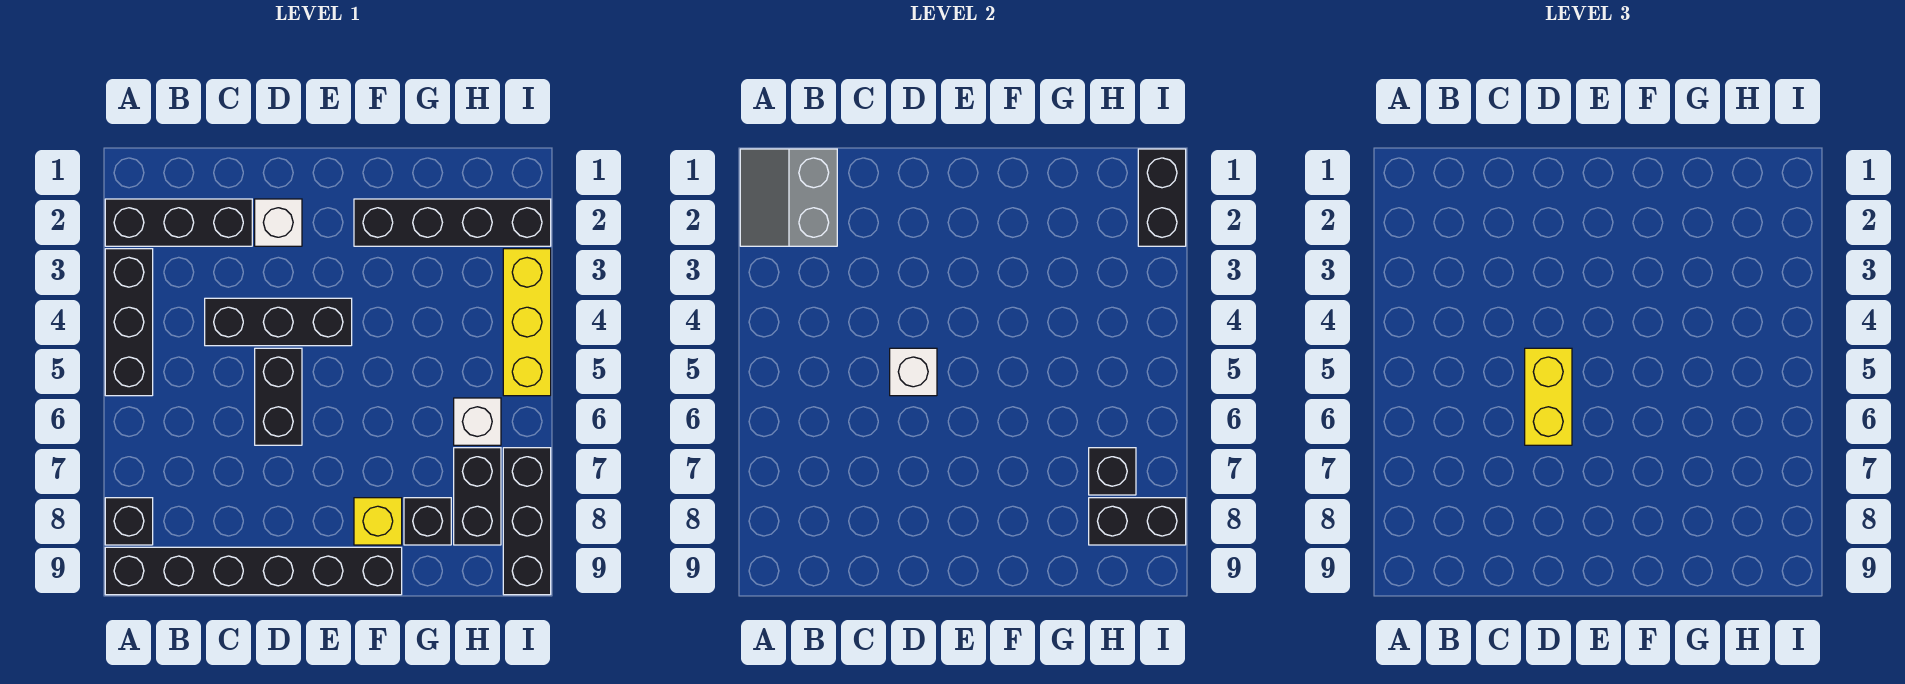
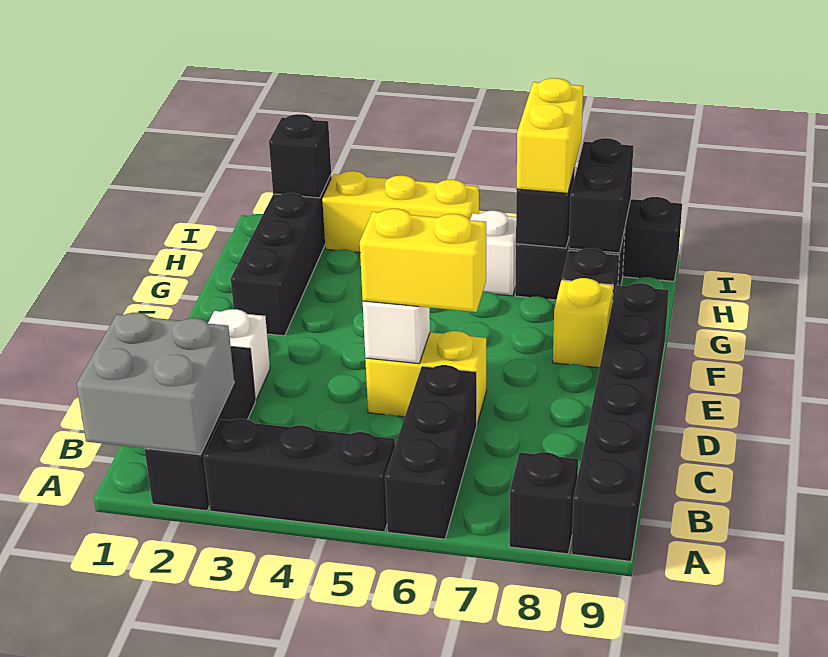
grey slope A1:B2 level 2 top B -> grey brick A1:B2 level 2
black brick C4:E4 level 1 -> black brick A6:C6 level 1
black brick D5:D6 level 1 -> yellow brick D5:D6 level 1
none -> yellow brick H7:I7 level 3
black brick I1:I2 level 2 -> black brick I2 level 2

